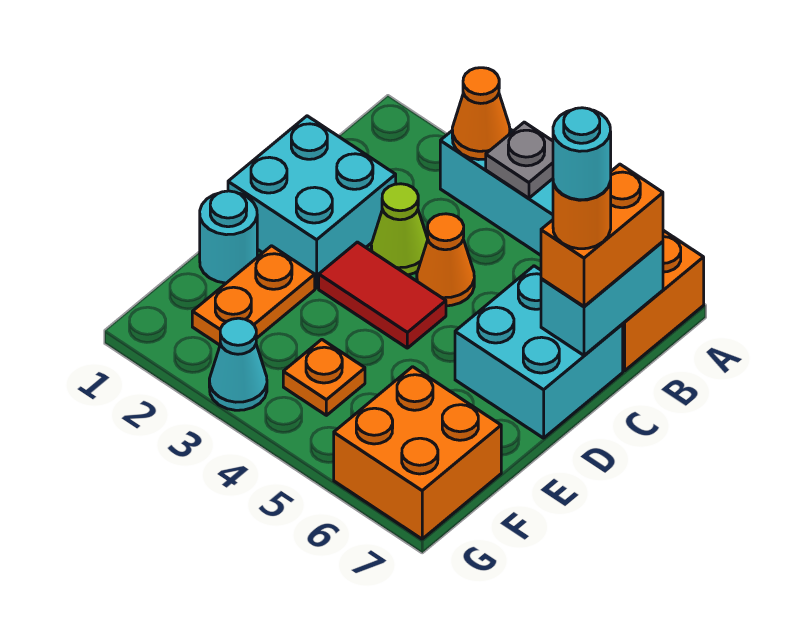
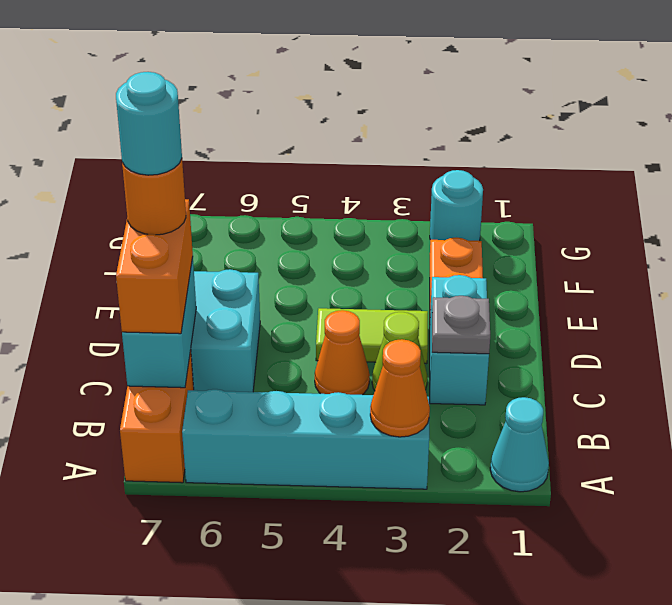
grey plate A4 level 2 -> grey plate C2 level 2
cyan brick C1:D2 level 1 -> cyan brick C2:D2 level 1
red tile D3:D4 level 1 -> lime tile D3:D4 level 1
cyan round brick E1 level 1 -> cyan round brick G2 level 1
orange plate F4 level 1 -> none
orange brick F6:G7 level 1 -> none
cyan cone G3 level 1 -> cyan cone A1 level 1

